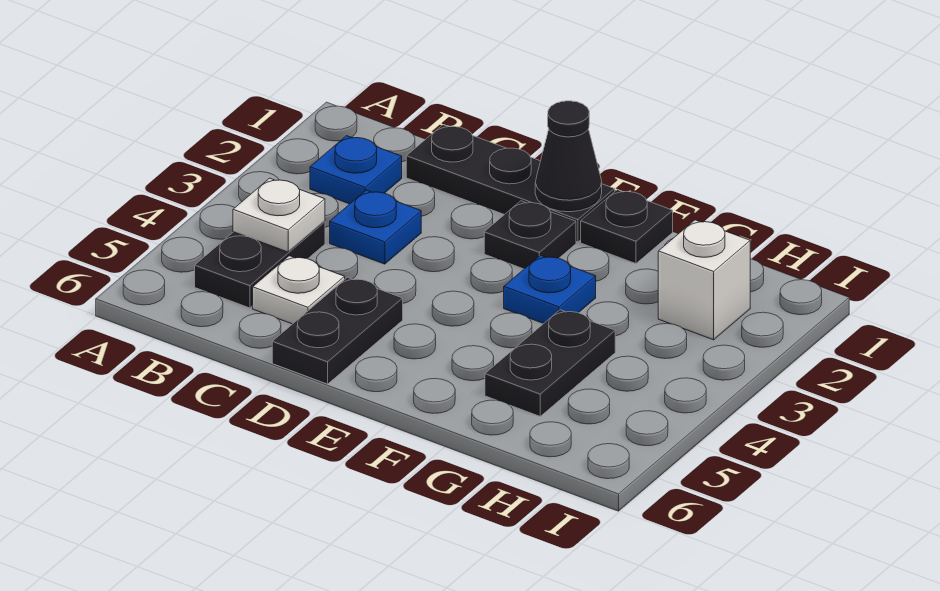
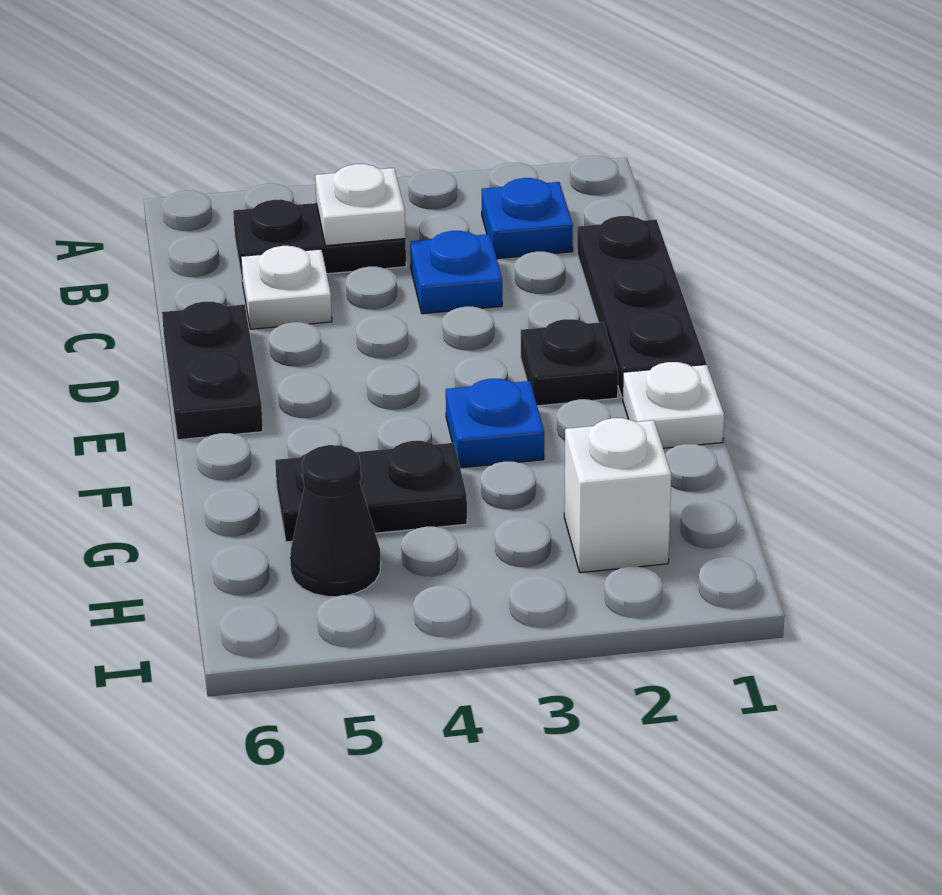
black plate D5:D6 level 1 -> black plate D6:E6 level 1
black cone E1 level 2 -> black cone H5 level 1
black plate F1 level 1 -> white plate F1 level 1

